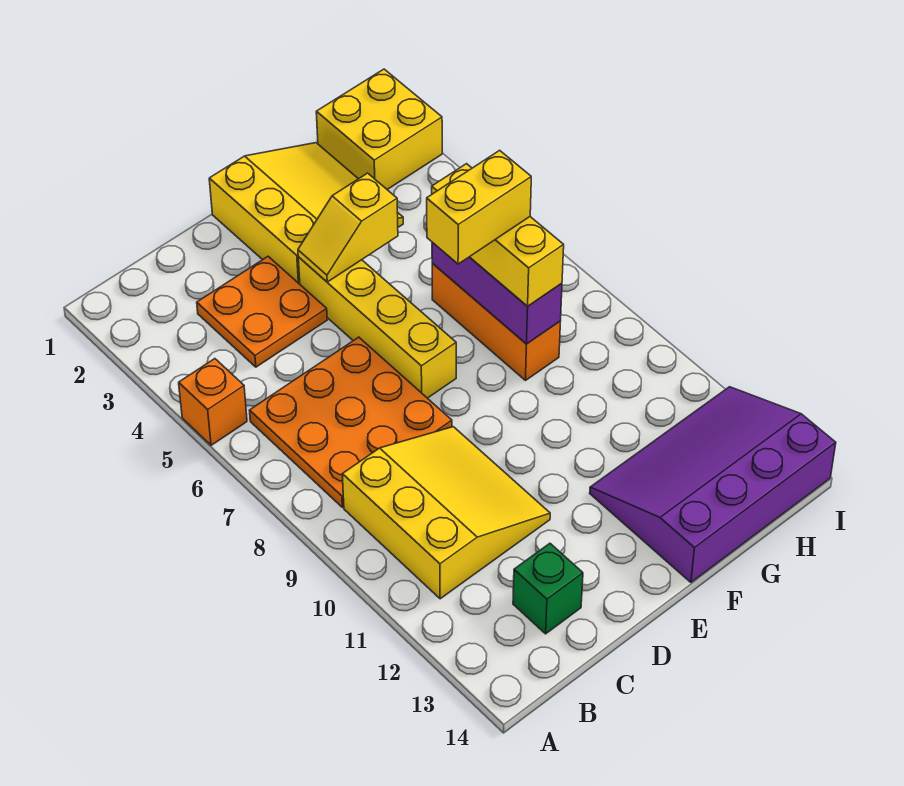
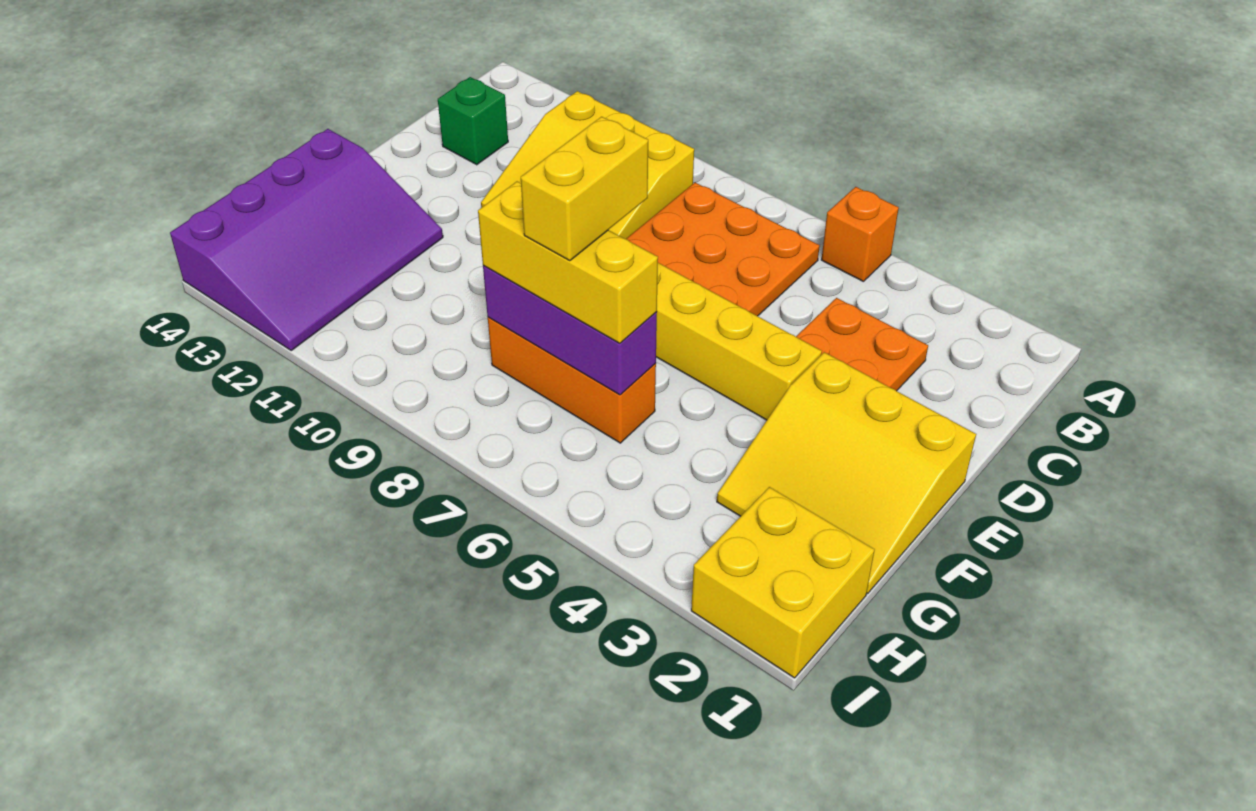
yellow slope E4:F4 level 2 top F -> none

